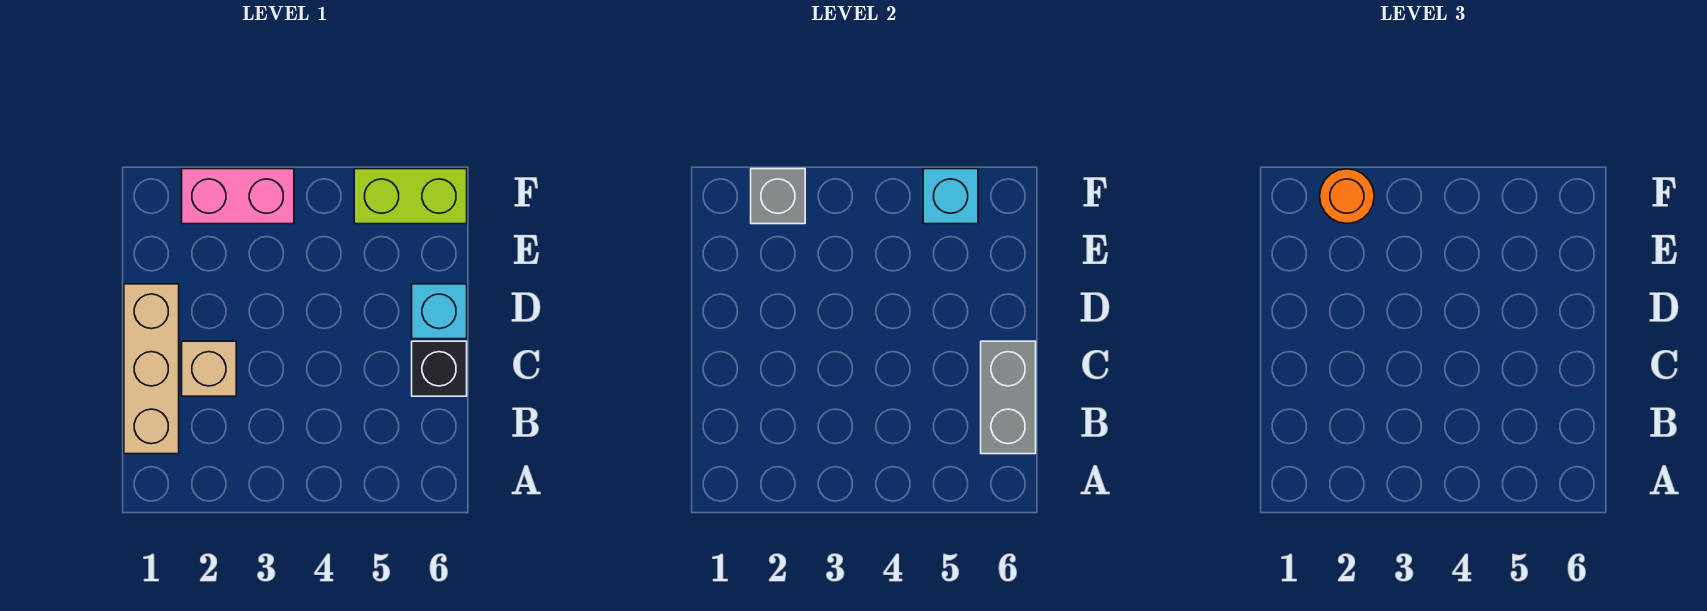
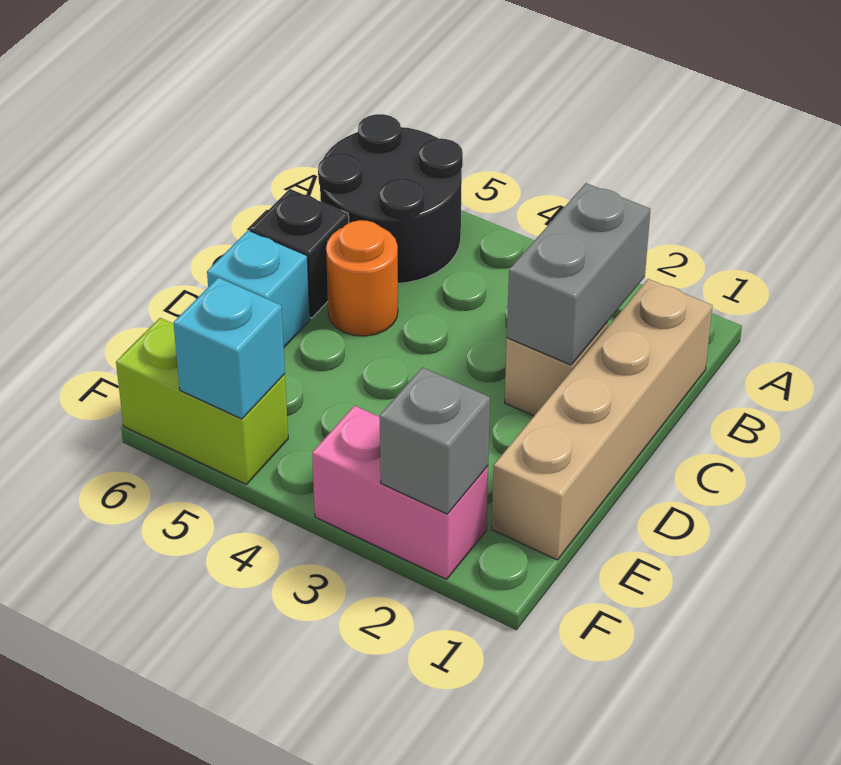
none -> black round brick A5:B6 level 1
tan brick B1:D1 level 1 -> tan brick B1:E1 level 1
grey brick B6:C6 level 2 -> grey brick B2:C2 level 2
orange round brick F2 level 3 -> orange round brick C5 level 1

